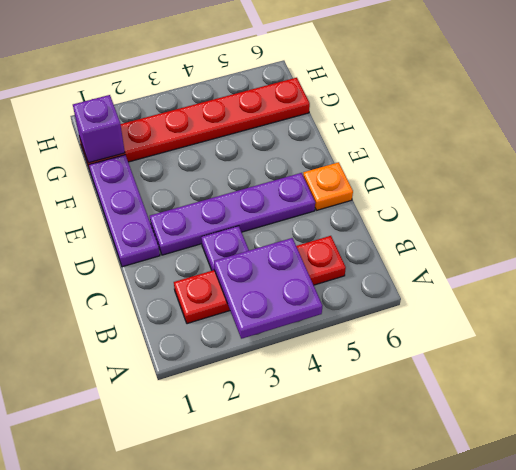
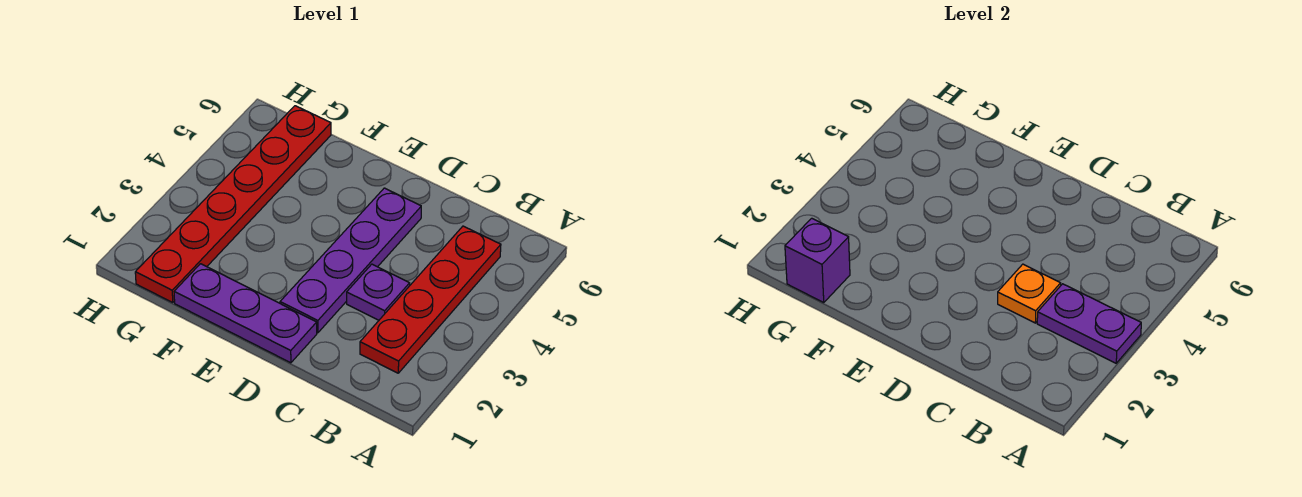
purple plate A3:B4 level 2 -> purple plate A3:B3 level 2
orange plate D6 level 1 -> orange plate C3 level 2

